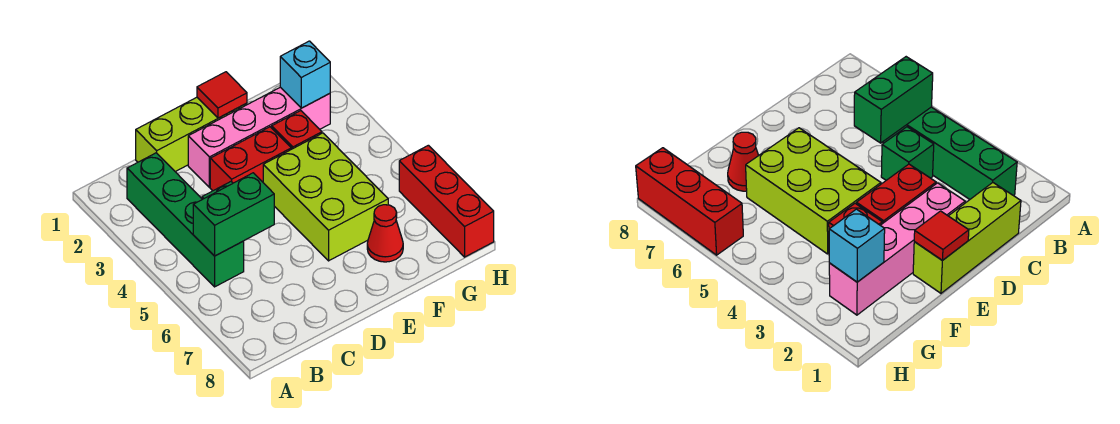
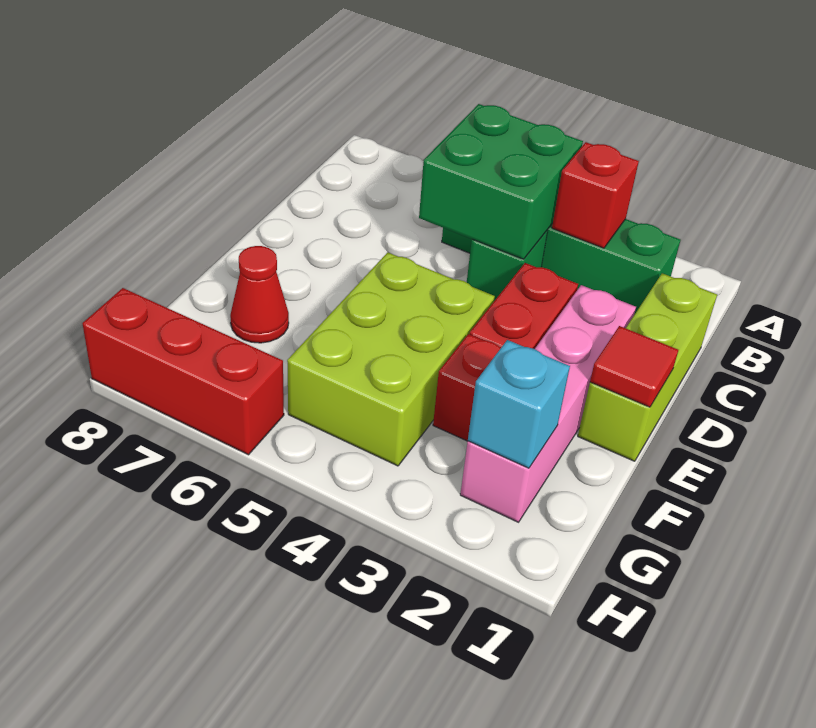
none -> red brick B3 level 2
green brick B5:C5 level 2 -> green brick B4:C5 level 2
lime brick E4:F6 level 1 -> lime brick E4:G5 level 1

